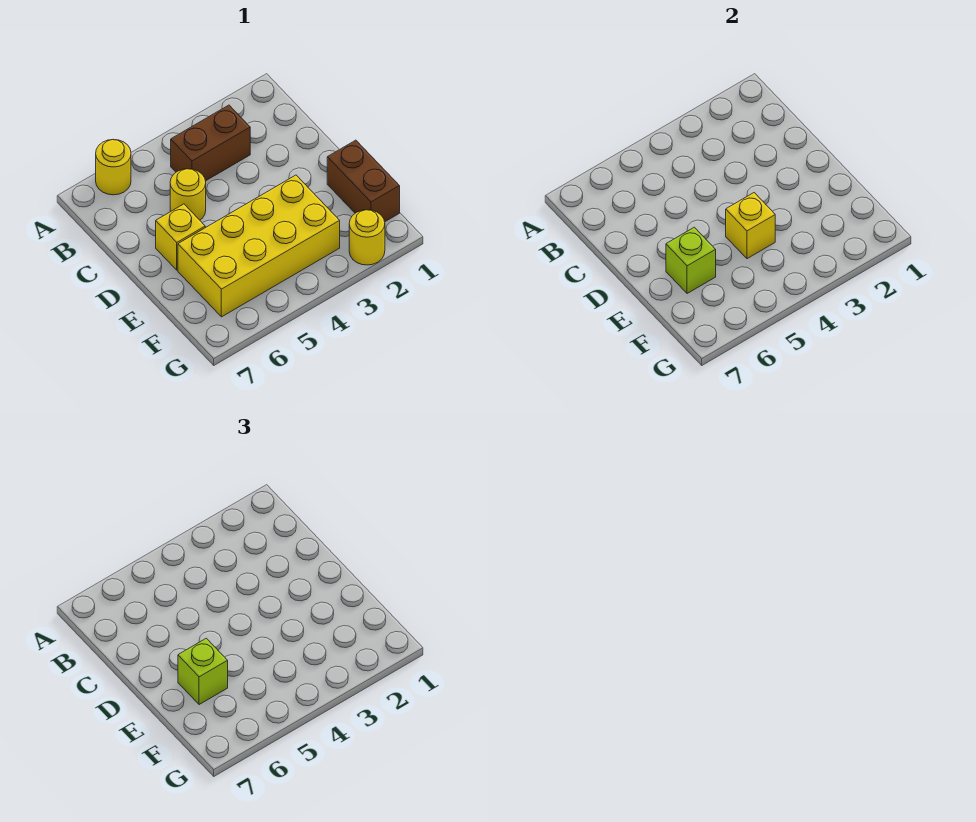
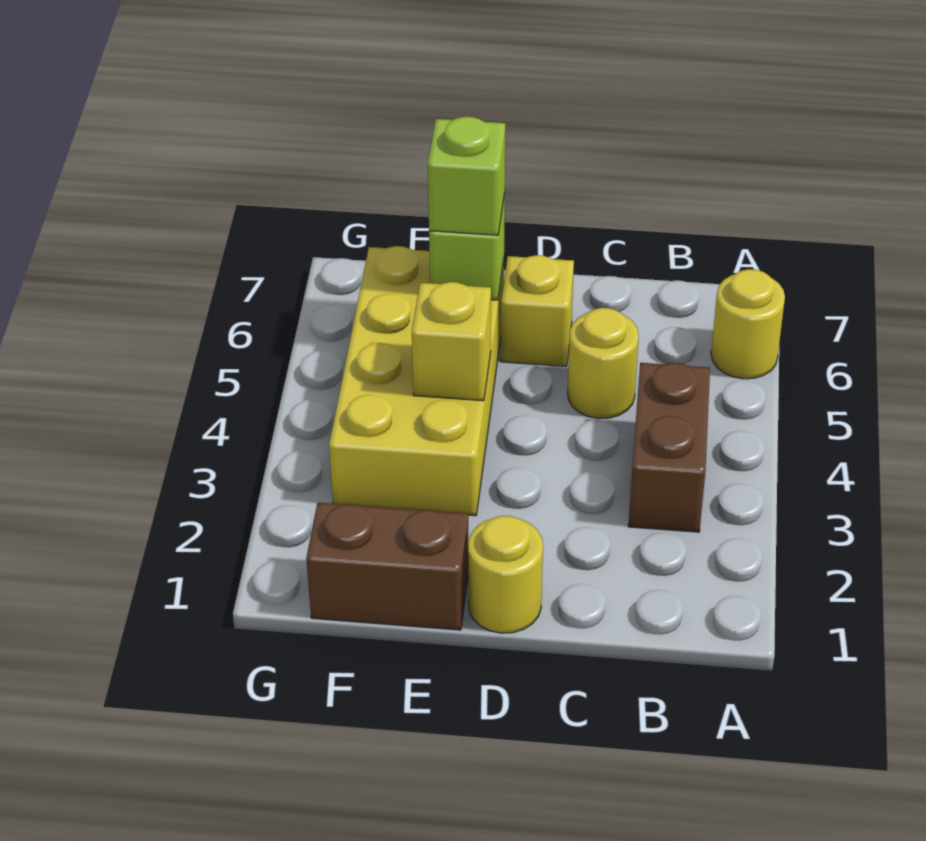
yellow round brick G2 level 1 -> yellow round brick D1 level 1

